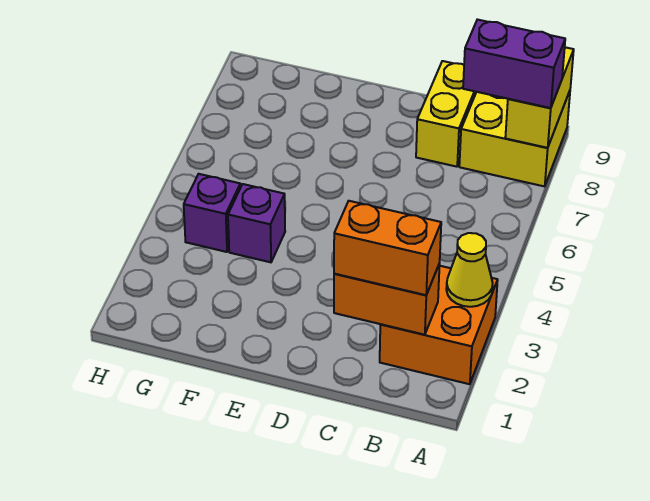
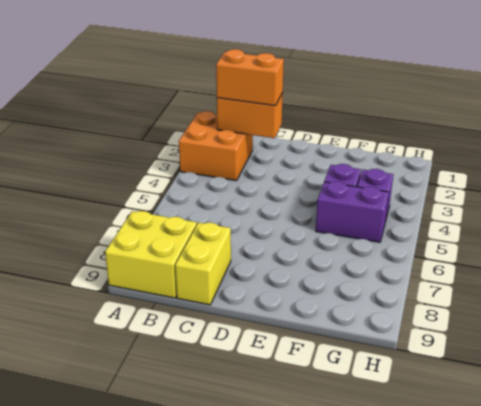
yellow cone A3 level 2 -> none
yellow brick A8:A9 level 2 -> none
purple brick A8:B8 level 3 -> purple brick F5:G5 level 1

